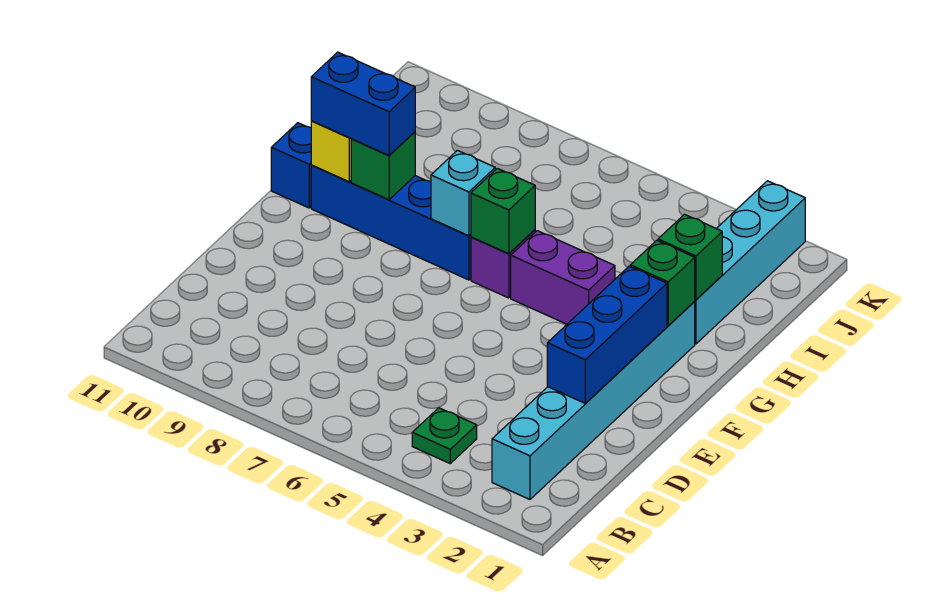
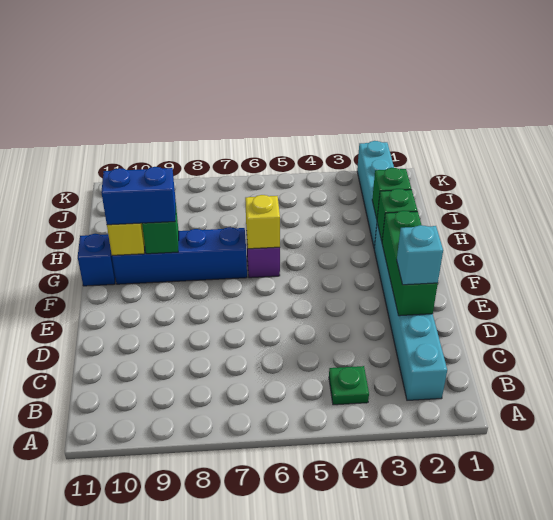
blue brick D2:F2 level 2 -> green brick D2:F2 level 2
purple brick G4:G5 level 1 -> none
green brick G6 level 2 -> yellow brick G6 level 2
cyan brick G7 level 2 -> cyan brick D2 level 3

